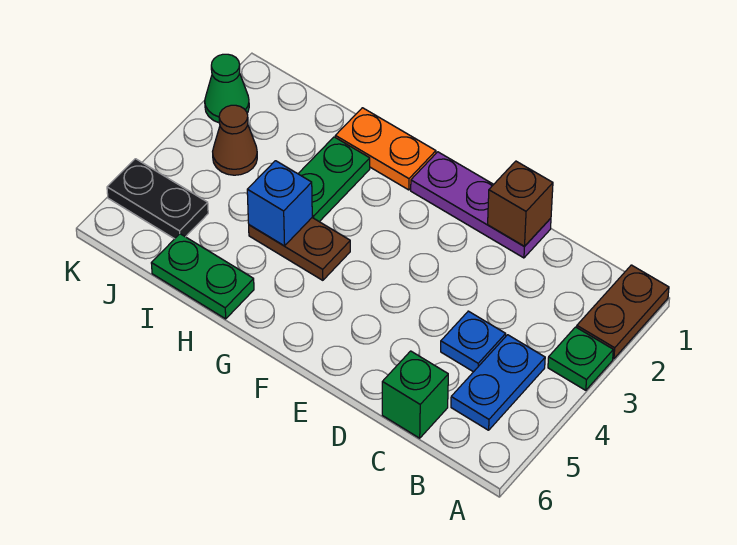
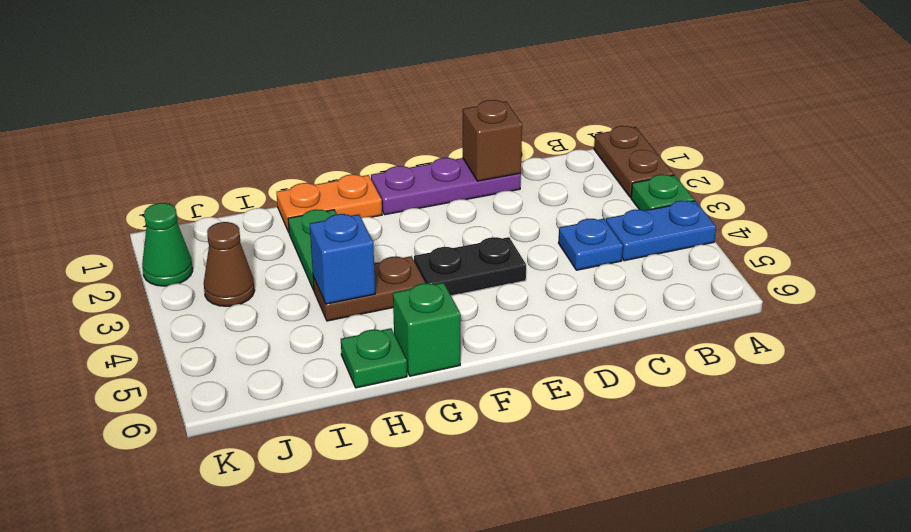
blue plate B4:B5 level 1 -> blue plate A4:B4 level 1
green brick C6 level 1 -> green brick G6 level 1
green plate H6:I6 level 1 -> green plate H6 level 1
black plate J5:K5 level 1 -> black plate E4:F4 level 1

